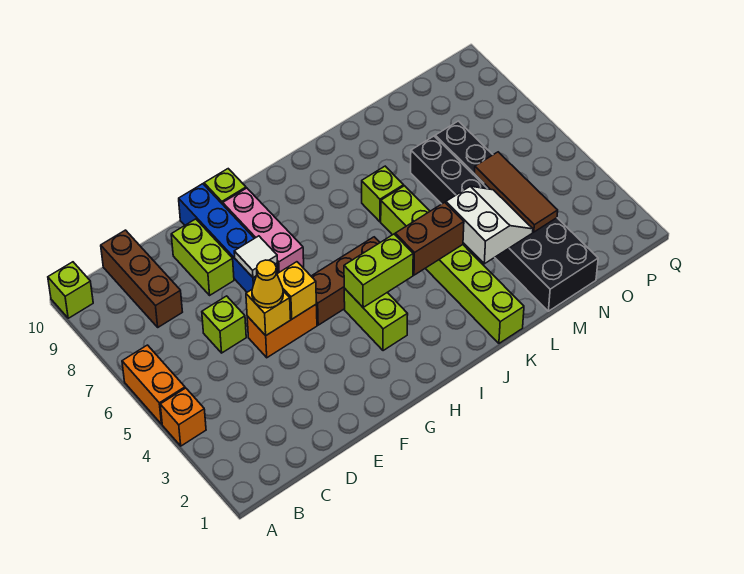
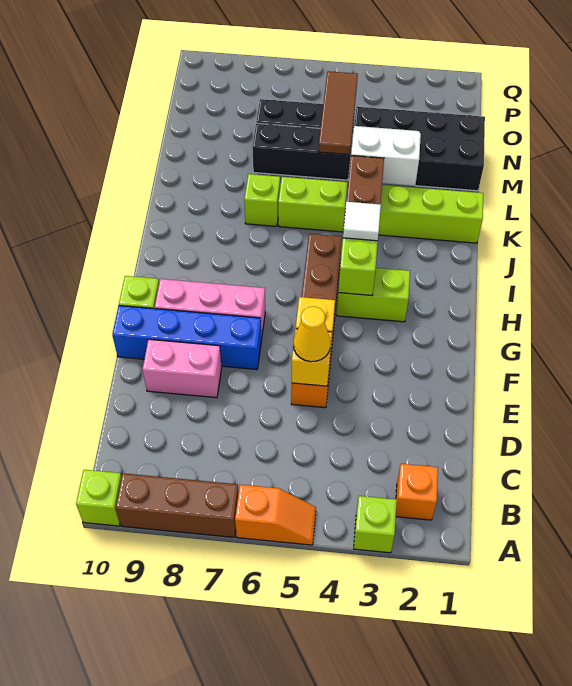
orange brick A4 level 1 -> orange brick B2 level 1
orange brick A5:A6 level 1 -> orange slope A5:A6 level 1 top 6
brown brick C8:C10 level 1 -> brown brick A7:A9 level 1
lime brick D6 level 1 -> lime brick A3 level 1
lime brick E8:E9 level 1 -> pink brick E8:E9 level 1
white tile F7 level 2 -> white tile I4 level 3
brown tile N3:N5 level 2 -> brown tile M5:O5 level 2

